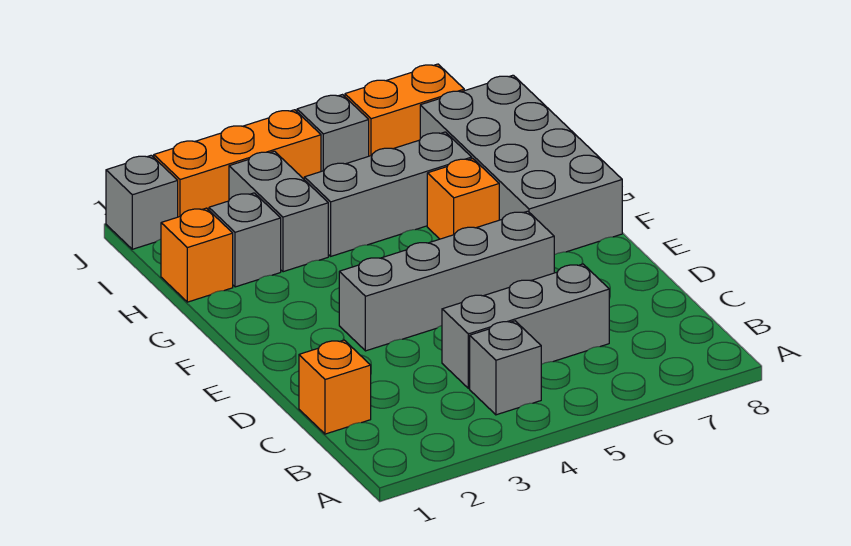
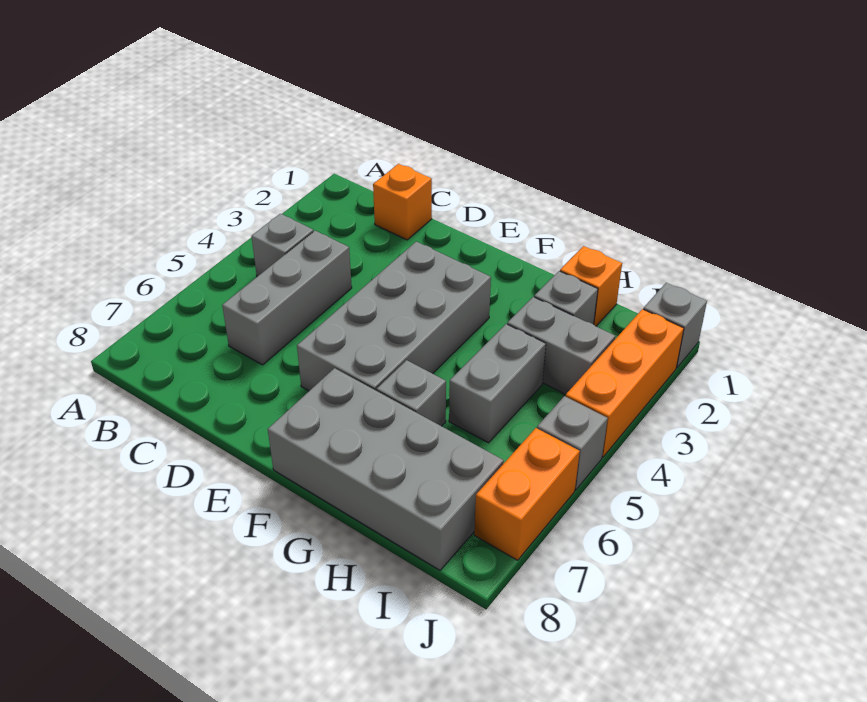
grey brick E3:E6 level 1 -> grey brick E3:F6 level 1
orange brick G6 level 1 -> grey brick G6 level 1
grey brick H4:H6 level 1 -> grey brick H4:H5 level 1

